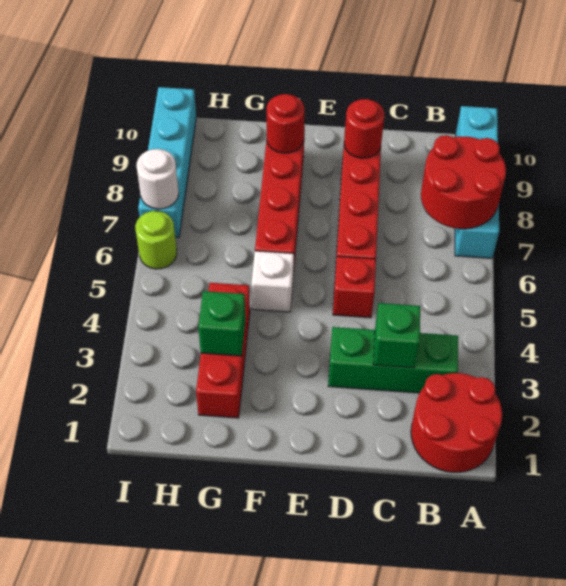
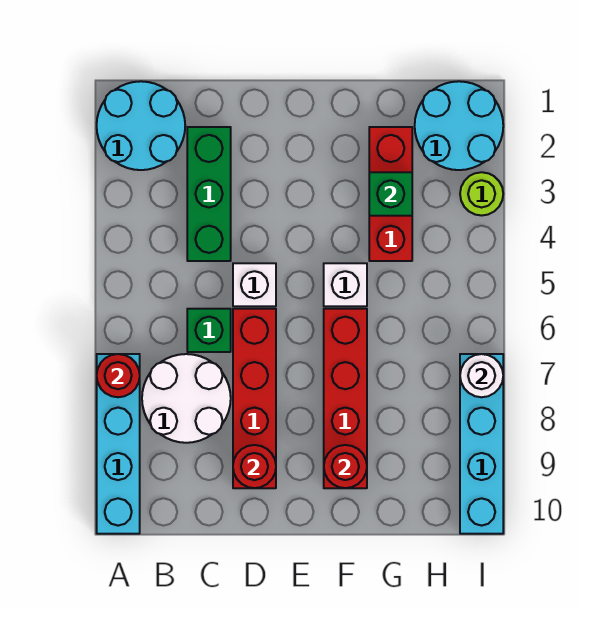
red round brick A1:B2 level 1 -> cyan round brick A1:B2 level 1
red round brick A7:B8 level 2 -> red round brick A7 level 2
green brick B3:D3 level 1 -> green brick C2:C4 level 1
none -> white round brick B7:C8 level 1
green brick C3 level 2 -> green brick C6 level 1
red brick D5 level 1 -> white brick D5 level 1
none -> cyan round brick H1:I2 level 1
lime round brick I6 level 1 -> lime round brick I3 level 1

